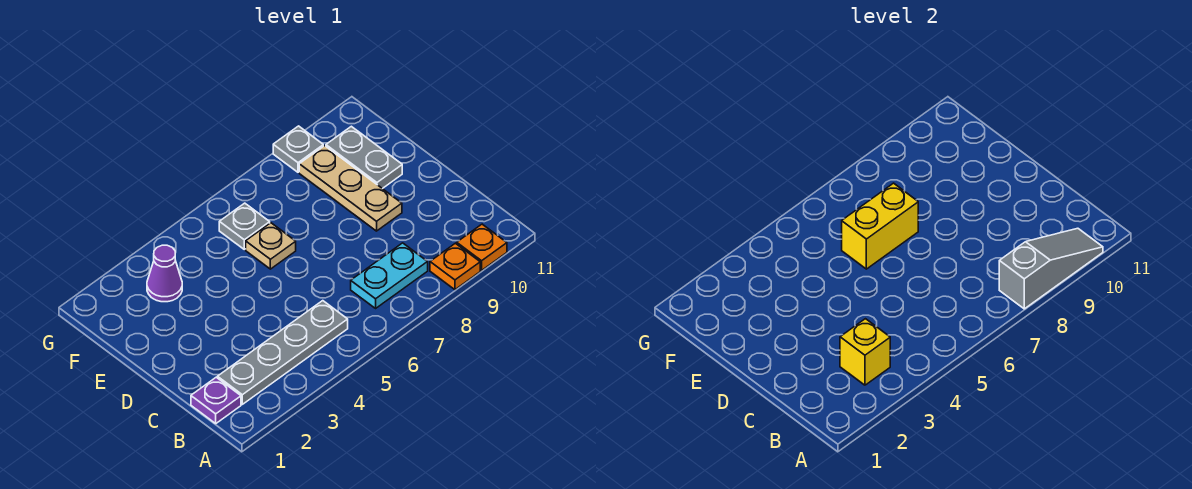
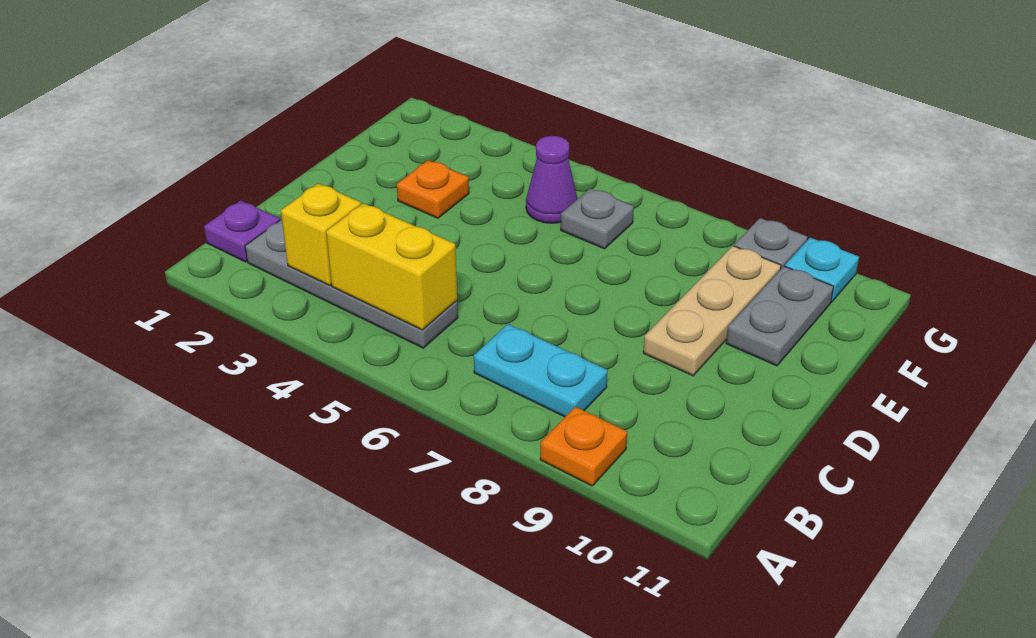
grey slope A8:A10 level 2 top 8 -> none
orange plate A10 level 1 -> orange plate E3 level 1
tan plate E6 level 1 -> none
yellow brick E6:E7 level 2 -> yellow brick B4:B5 level 2
purple cone F3 level 1 -> purple cone F5 level 1
none -> cyan plate G10 level 1

